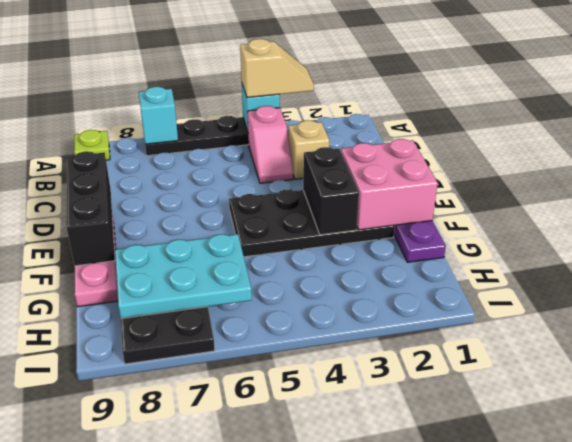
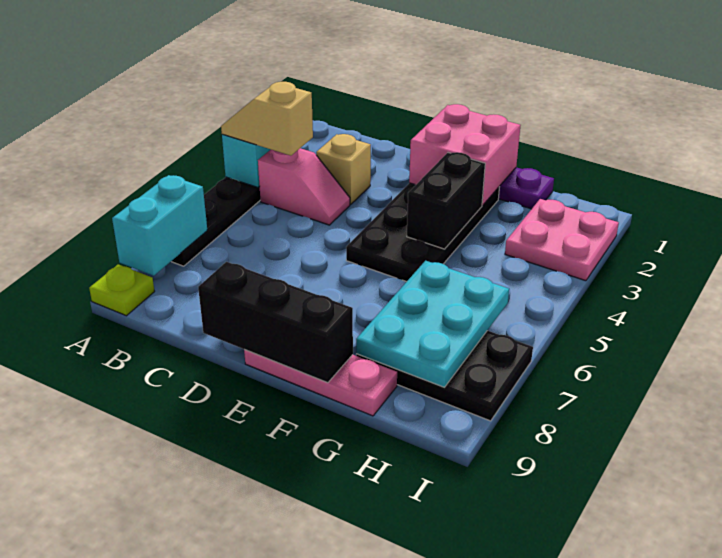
tan slope A3:A4 level 3 top 4 -> tan slope A4:B4 level 3 top B
cyan brick A7 level 2 -> cyan brick A7:A8 level 2
black brick E3:F3 level 2 -> black brick F3:F4 level 2
none -> pink plate H2:I3 level 1

